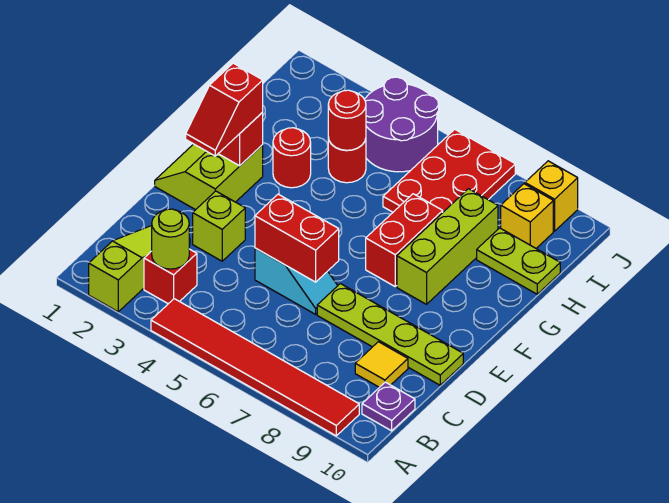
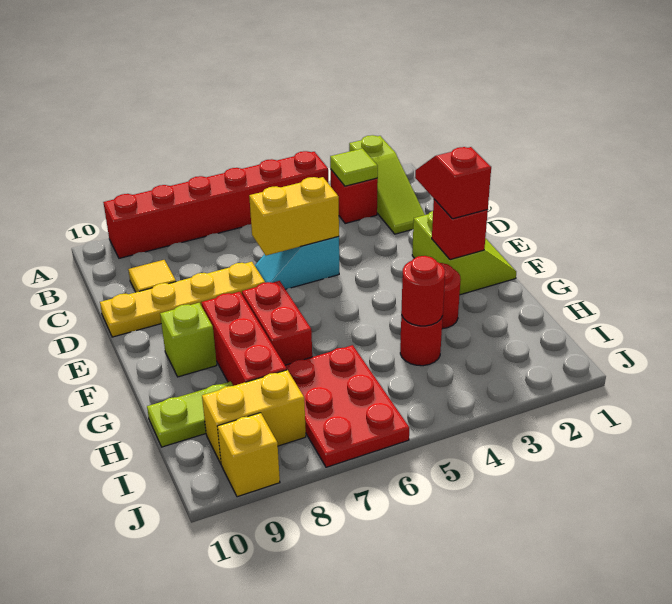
red tile A4:A9 level 1 -> red brick A4:A9 level 1
lime round brick B3 level 2 -> lime tile B3 level 2
purple plate B10 level 1 -> none
lime brick D3 level 1 -> lime brick F9 level 1
red brick D5:D6 level 2 -> yellow brick D5:D6 level 2
lime plate D7:D10 level 1 -> yellow plate D7:D10 level 1
lime brick F8:H8 level 1 -> red brick F8:H8 level 1
purple round brick I4:J5 level 1 -> none
yellow brick I9 level 1 -> yellow brick I8:I9 level 1

